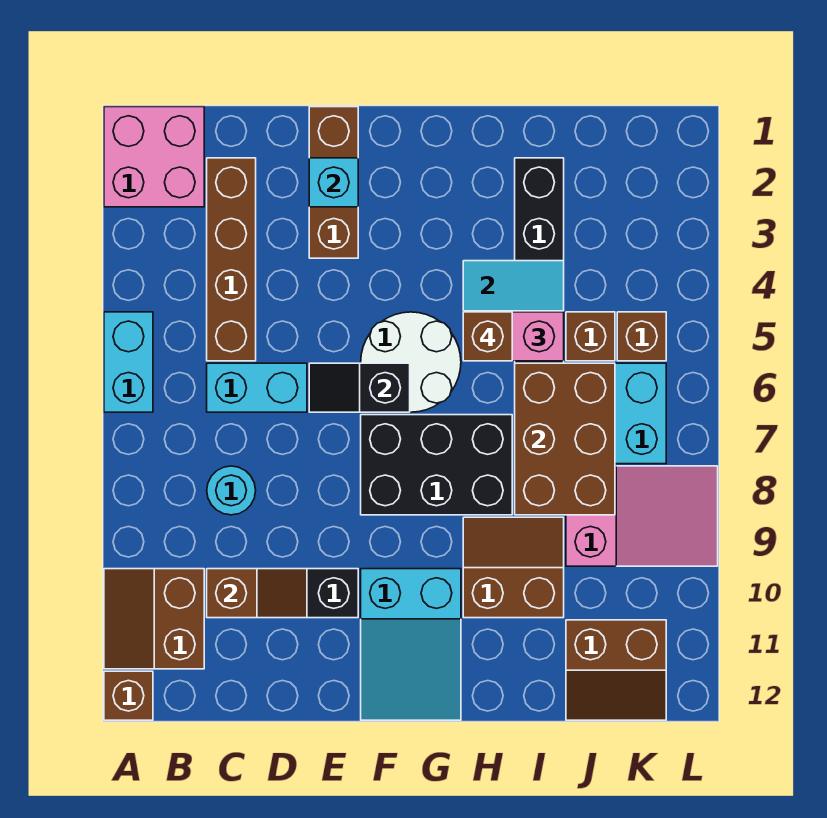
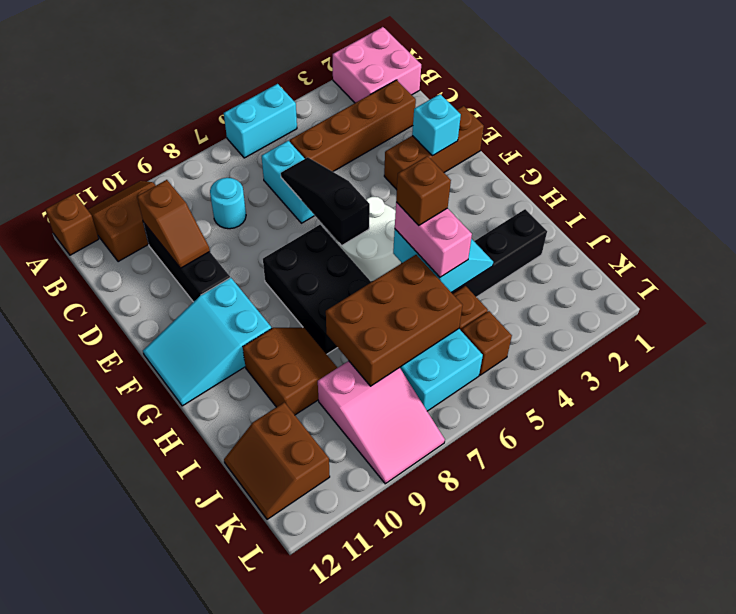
black slope E6:F6 level 2 top F -> black slope D6:F6 level 2 top F

